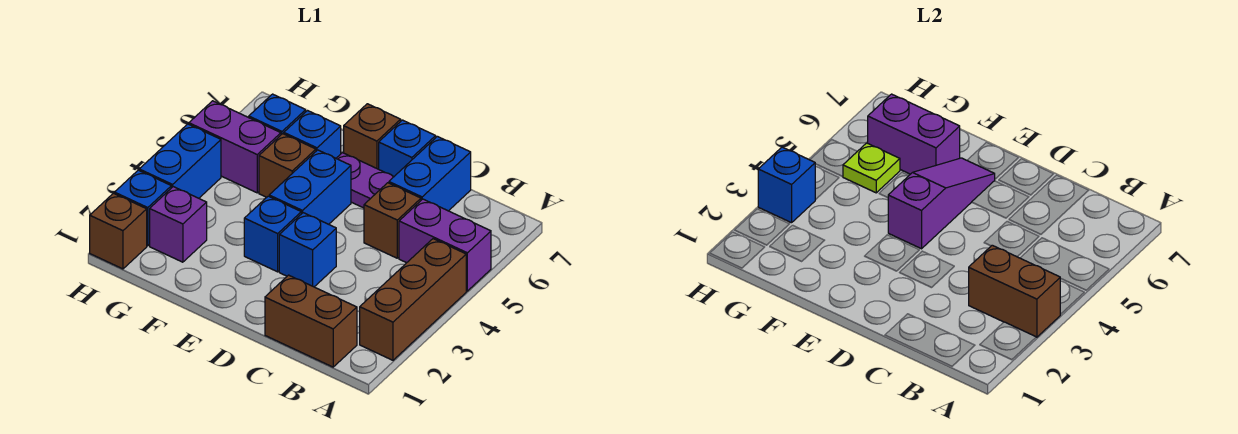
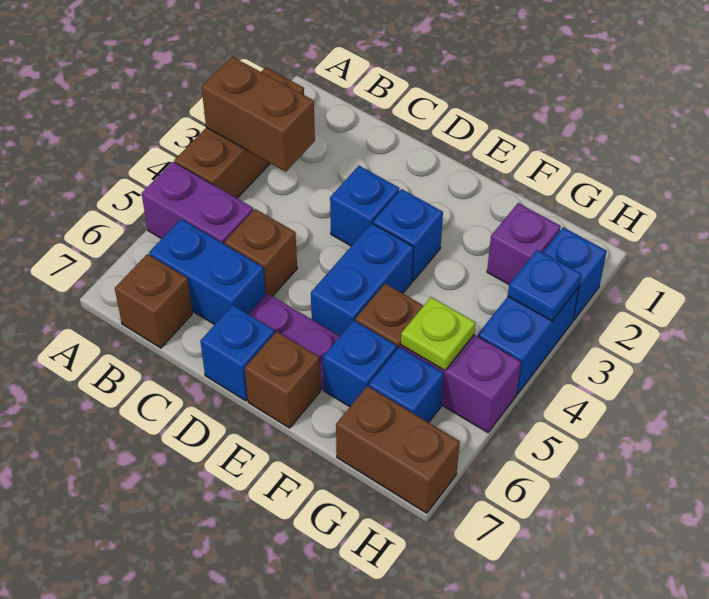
brown brick B1:C1 level 1 -> brown brick G7:H7 level 1
blue brick C6:C7 level 1 -> blue brick B6:C6 level 1
purple slope E4:E6 level 2 top 4 -> none
purple brick F6:G6 level 2 -> none
brown brick H1 level 1 -> brown brick B7 level 1
blue brick H3 level 2 -> blue plate H3 level 2

